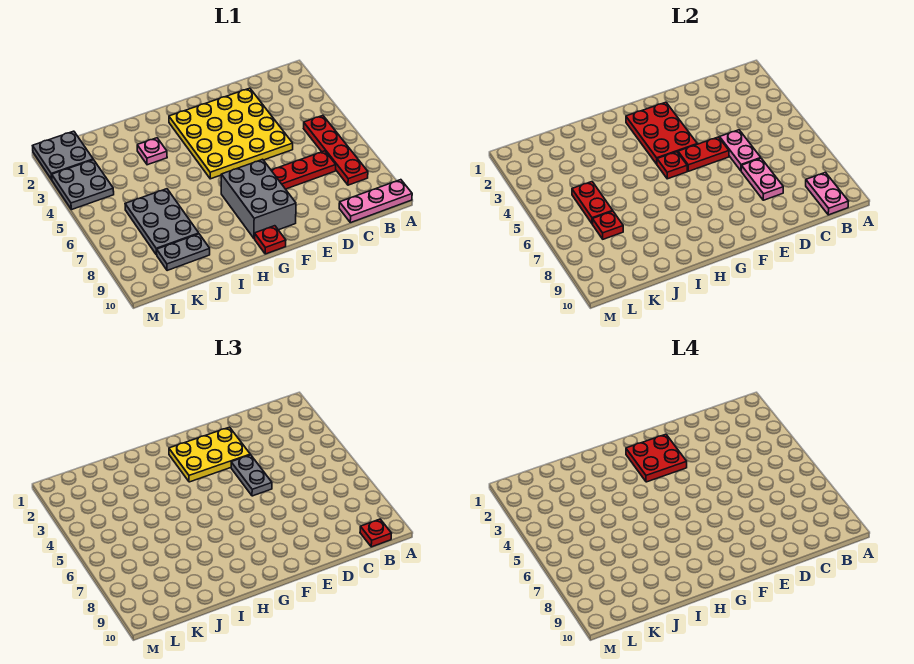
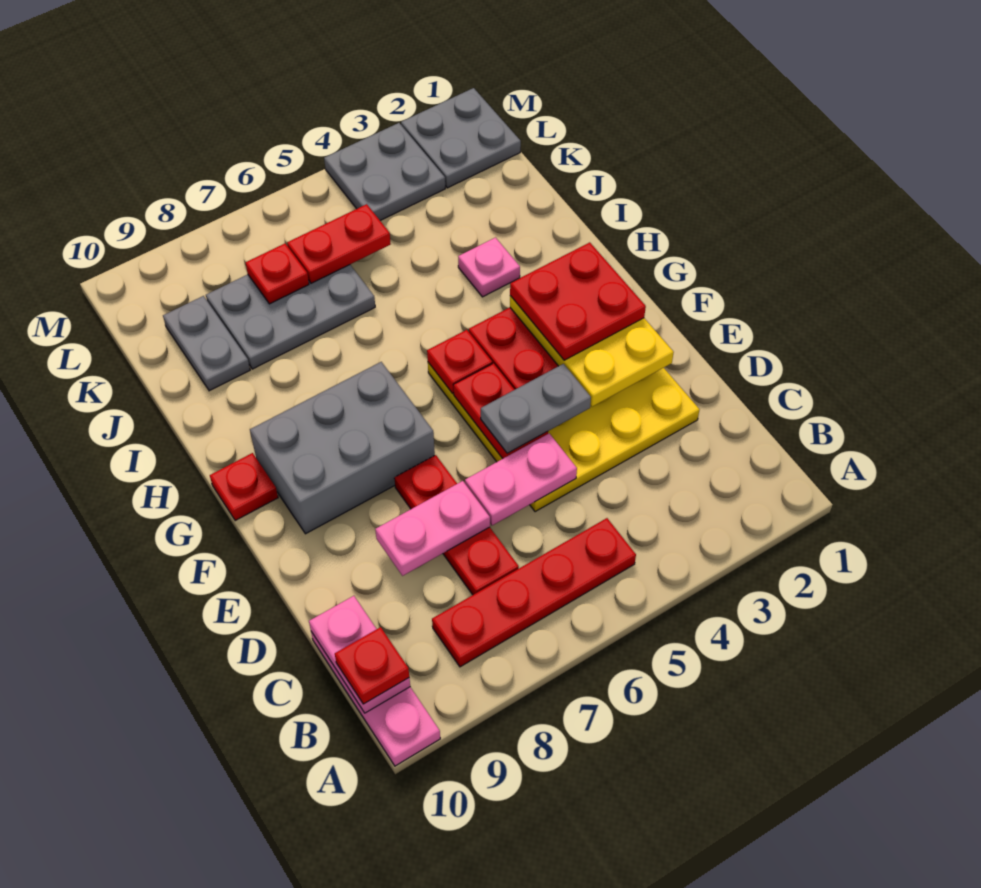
pink plate B9:B10 level 2 -> pink plate B10:C10 level 2

